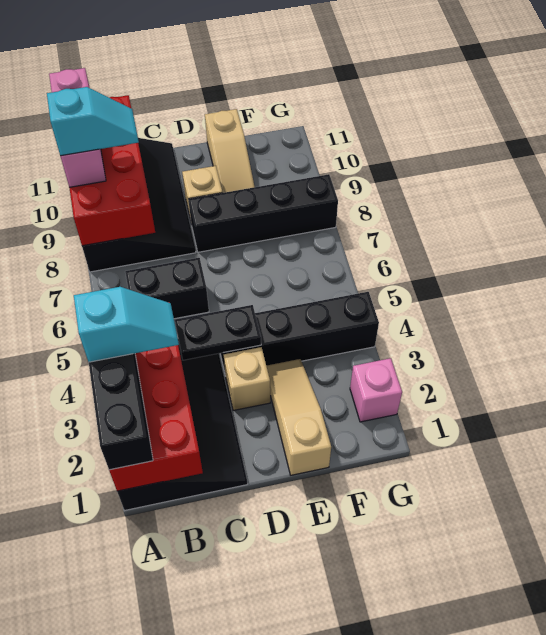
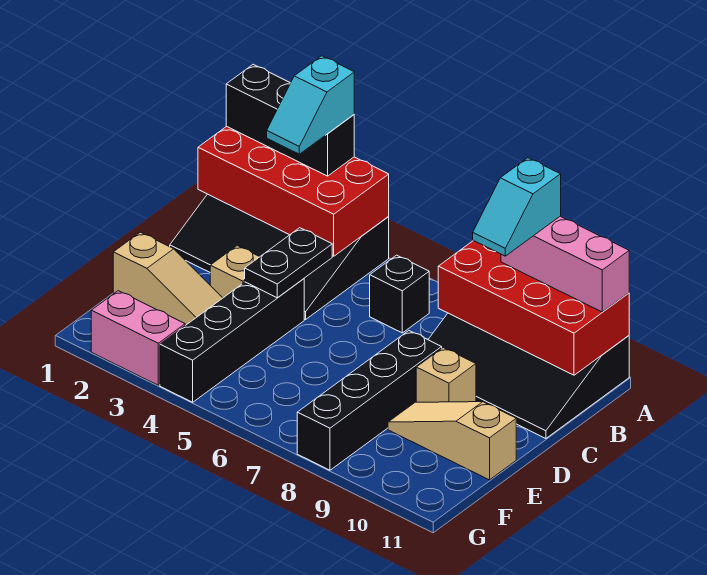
black brick B6:C6 level 1 -> black brick B6 level 1
pink brick G2 level 1 -> pink brick G2:G3 level 1

